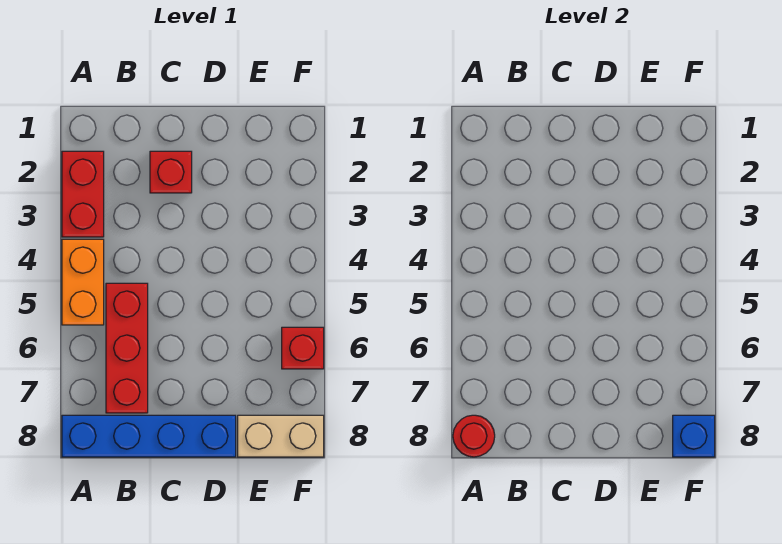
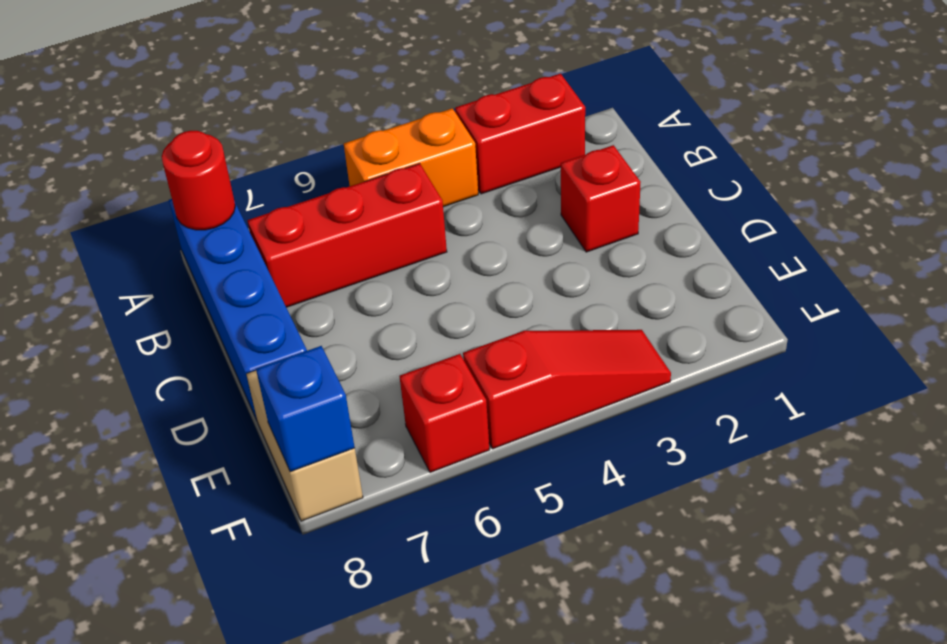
none -> red slope F3:F5 level 1 top 5

